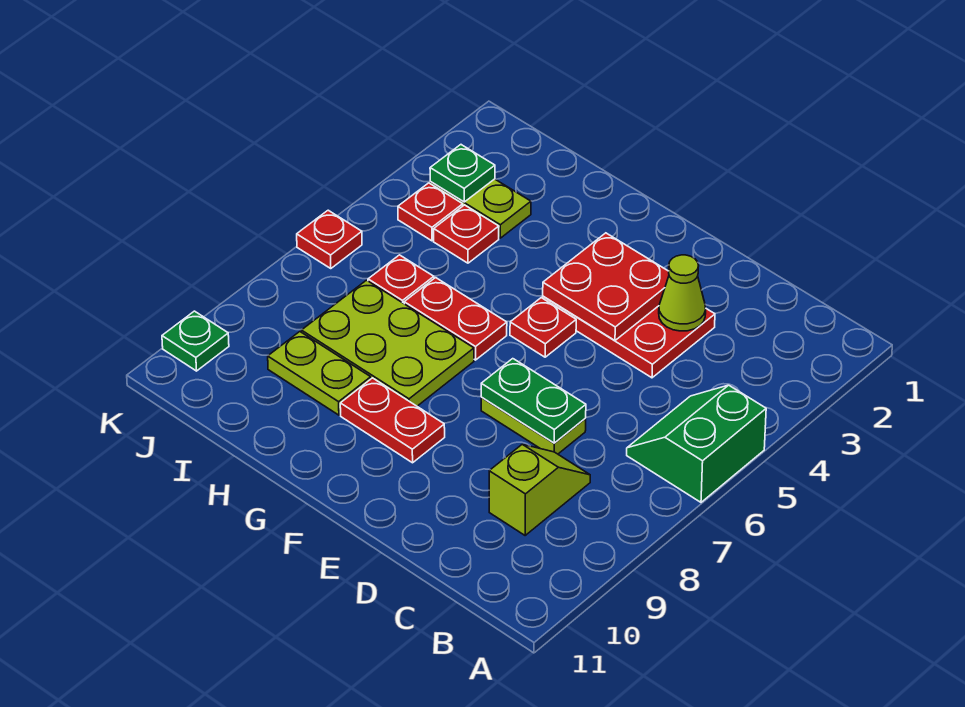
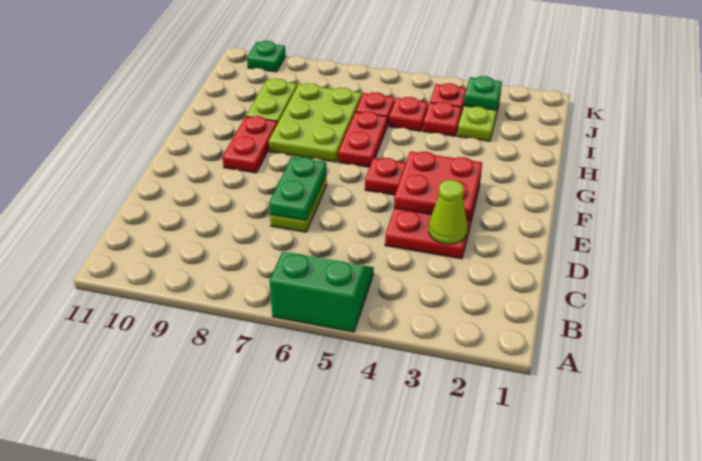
lime slope C8:C9 level 1 top 9 -> none
red plate K6 level 1 -> red plate I5 level 1

